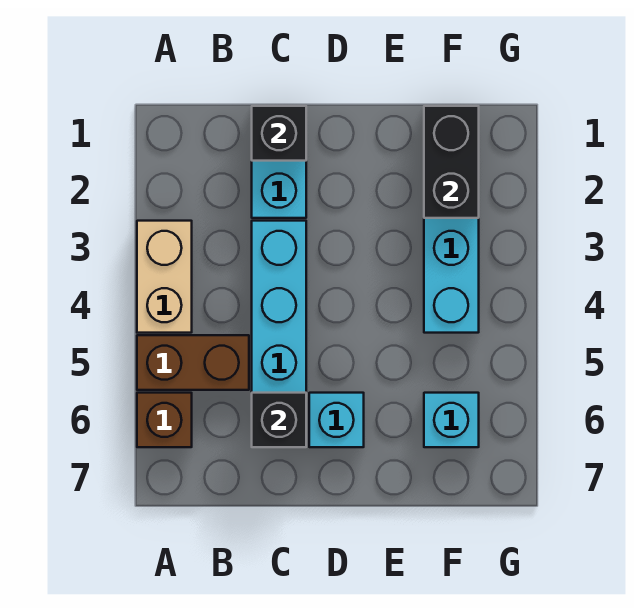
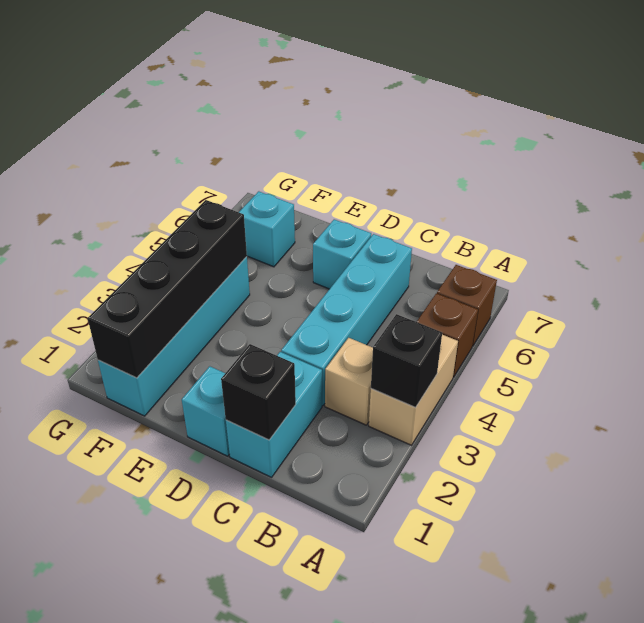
brown brick A5:B5 level 1 -> brown brick A5 level 1
none -> tan brick B3 level 1
black brick C6 level 2 -> black brick A3 level 2
none -> cyan brick D1 level 1
black brick F1:F2 level 2 -> black brick F1:F4 level 2

